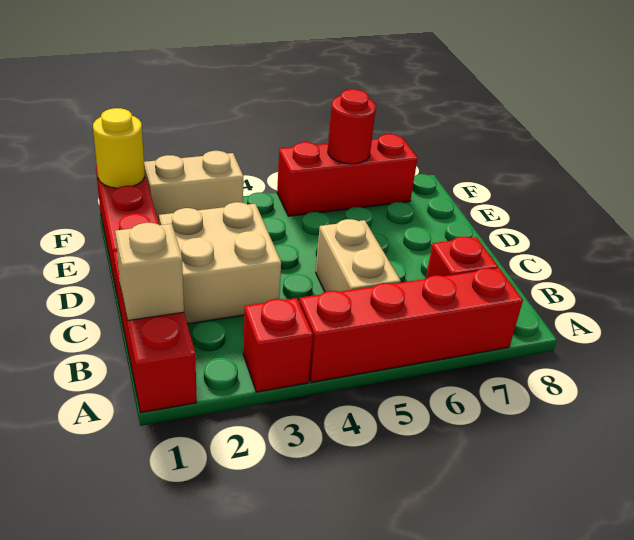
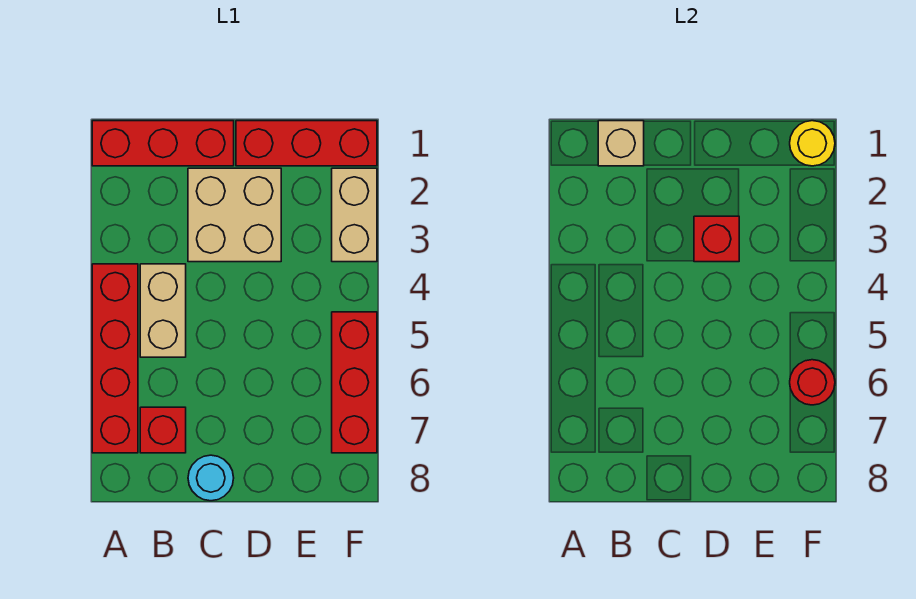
red brick A3 level 1 -> red brick D3 level 2
tan brick B5:C5 level 1 -> tan brick B4:B5 level 1
none -> cyan round brick C8 level 1

